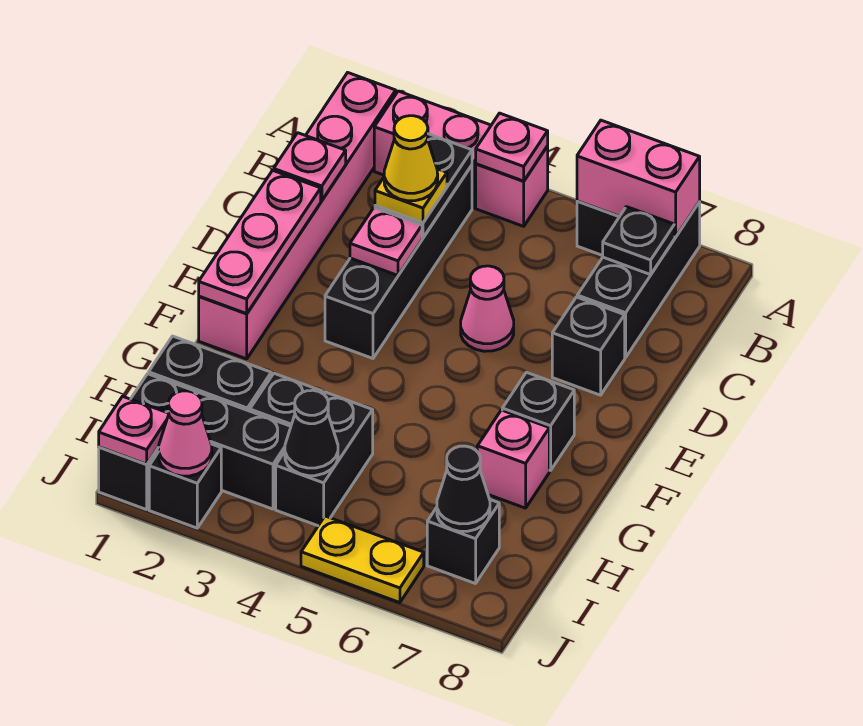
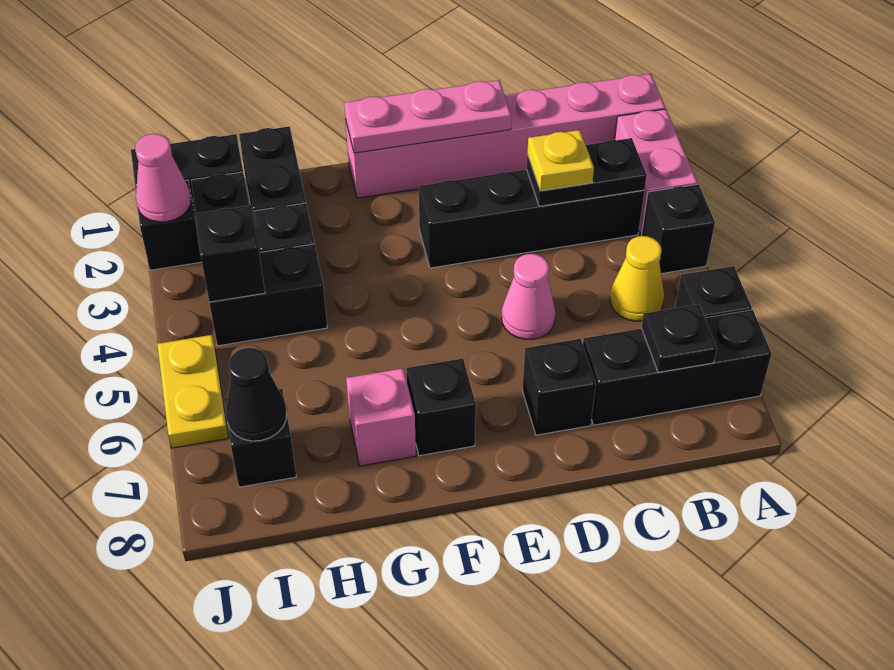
pink brick A4 level 1 -> black brick A4 level 1
pink plate A4 level 2 -> none
pink brick A6:A7 level 2 -> none
pink plate C1 level 2 -> none
yellow cone C3 level 4 -> yellow cone B5 level 1
pink plate D3 level 2 -> none
black cone I4 level 2 -> black brick I4 level 2
pink plate J1 level 2 -> none

